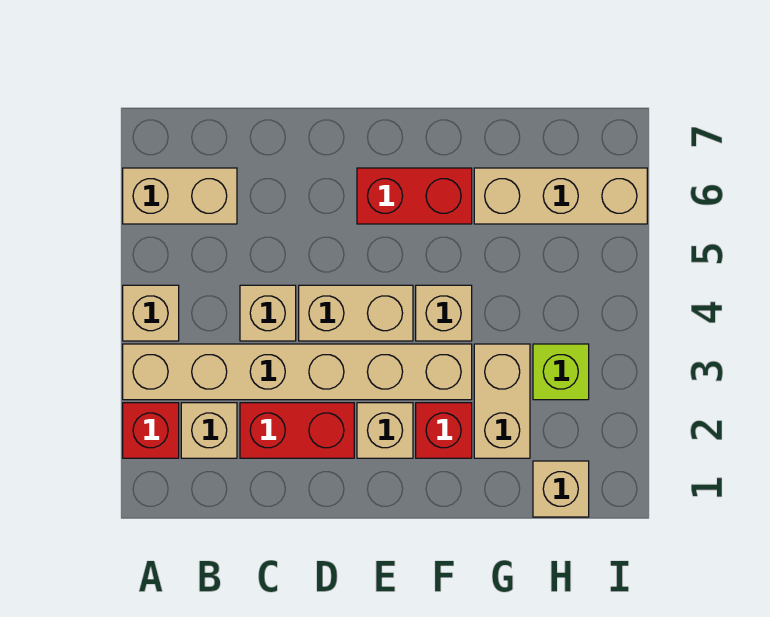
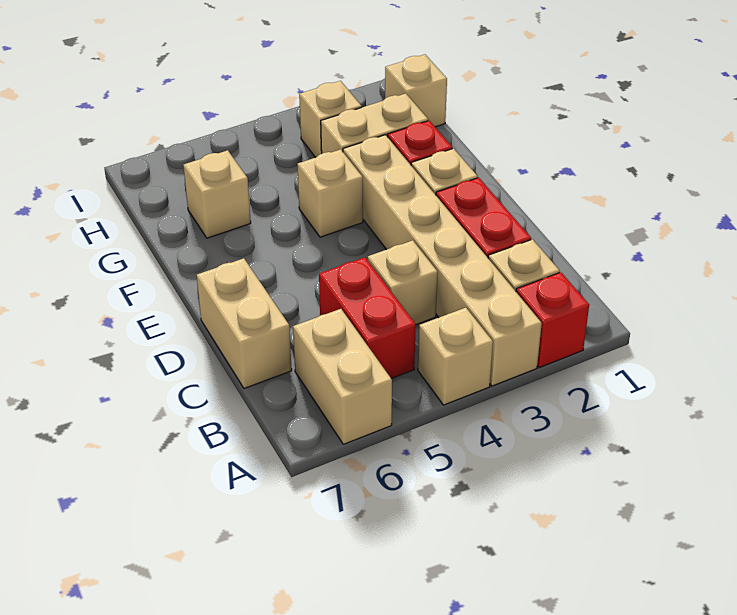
tan brick D4:E4 level 1 -> tan brick C7:D7 level 1
red brick E6:F6 level 1 -> red brick B5:C5 level 1
tan brick G6:I6 level 1 -> tan brick G6 level 1
lime brick H3 level 1 -> tan brick H3 level 1

